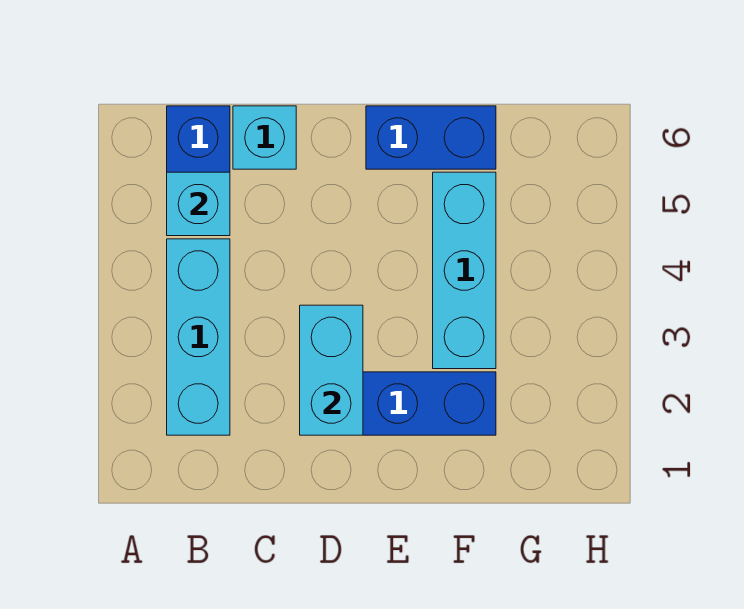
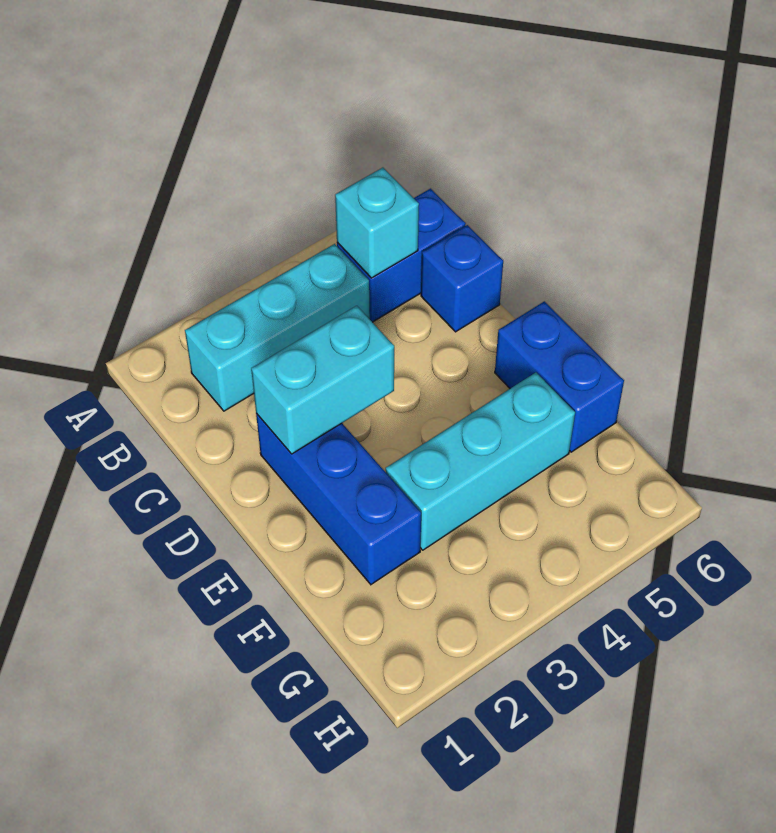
cyan brick C6 level 1 -> blue brick C6 level 1

